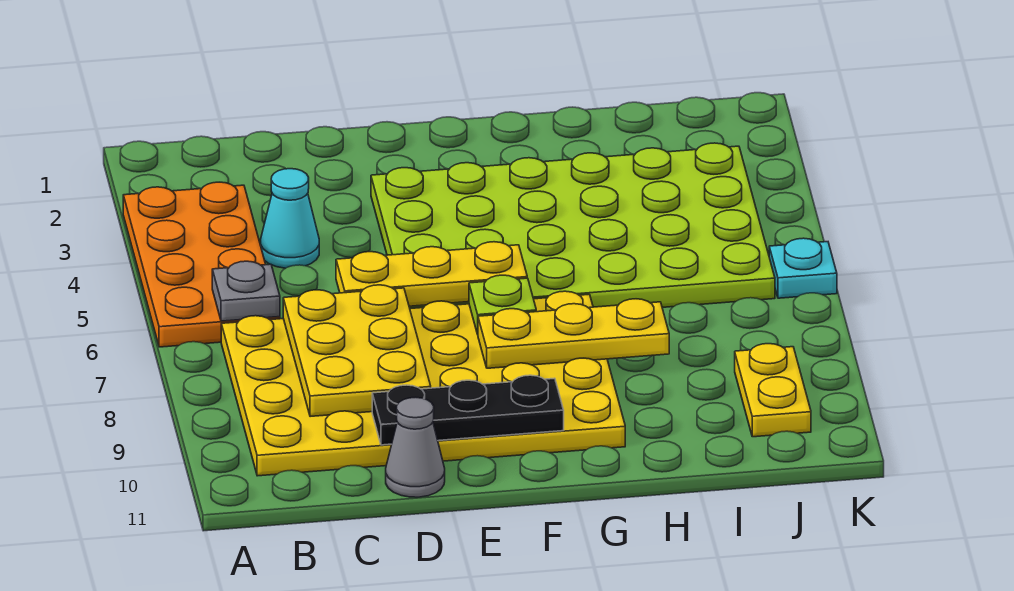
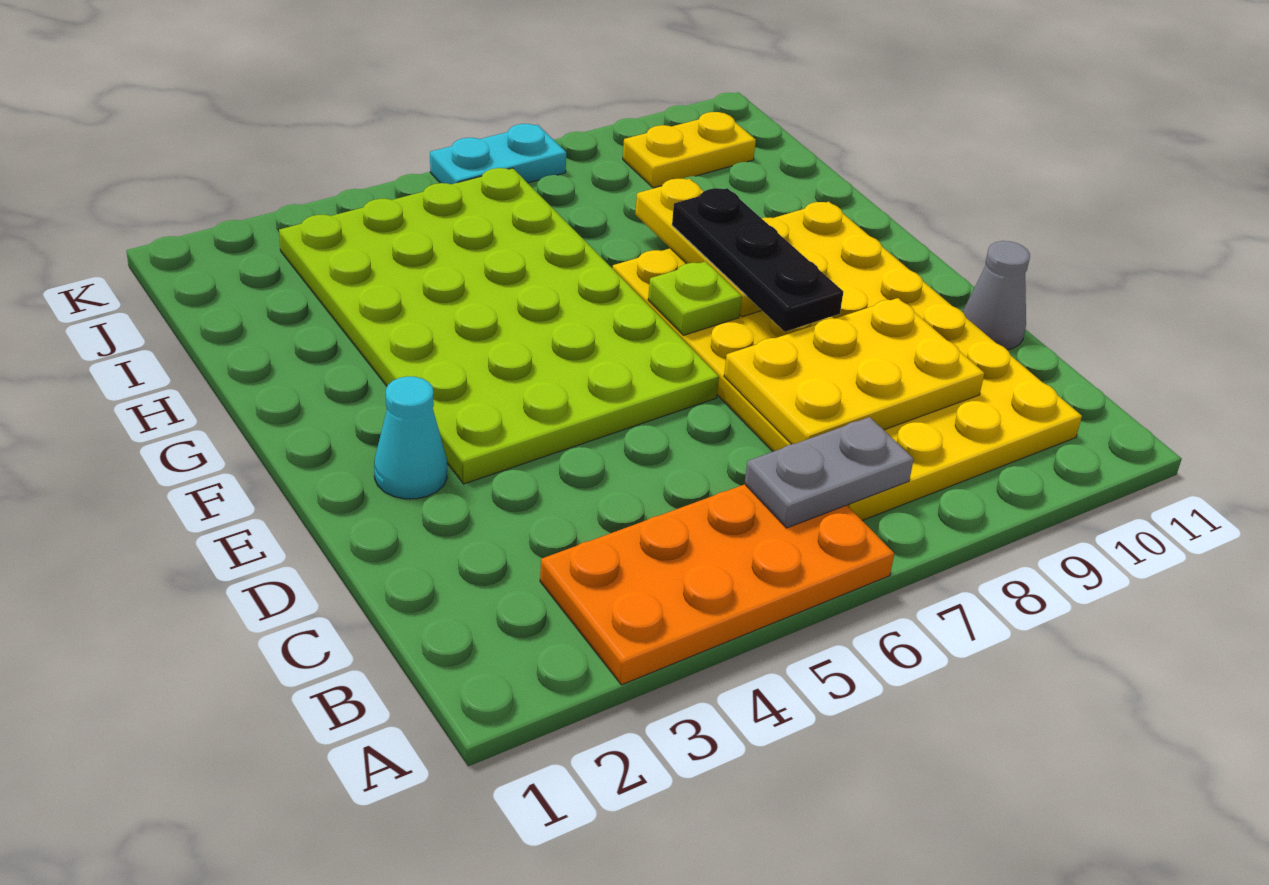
grey plate B6 level 2 -> grey plate B6:B7 level 2
cyan cone C4 level 1 -> cyan cone E2 level 1
yellow plate D6:F6 level 2 -> none
black plate D10:F10 level 2 -> black plate E8:G8 level 3
cyan plate K6 level 1 -> cyan plate K6:K7 level 1

